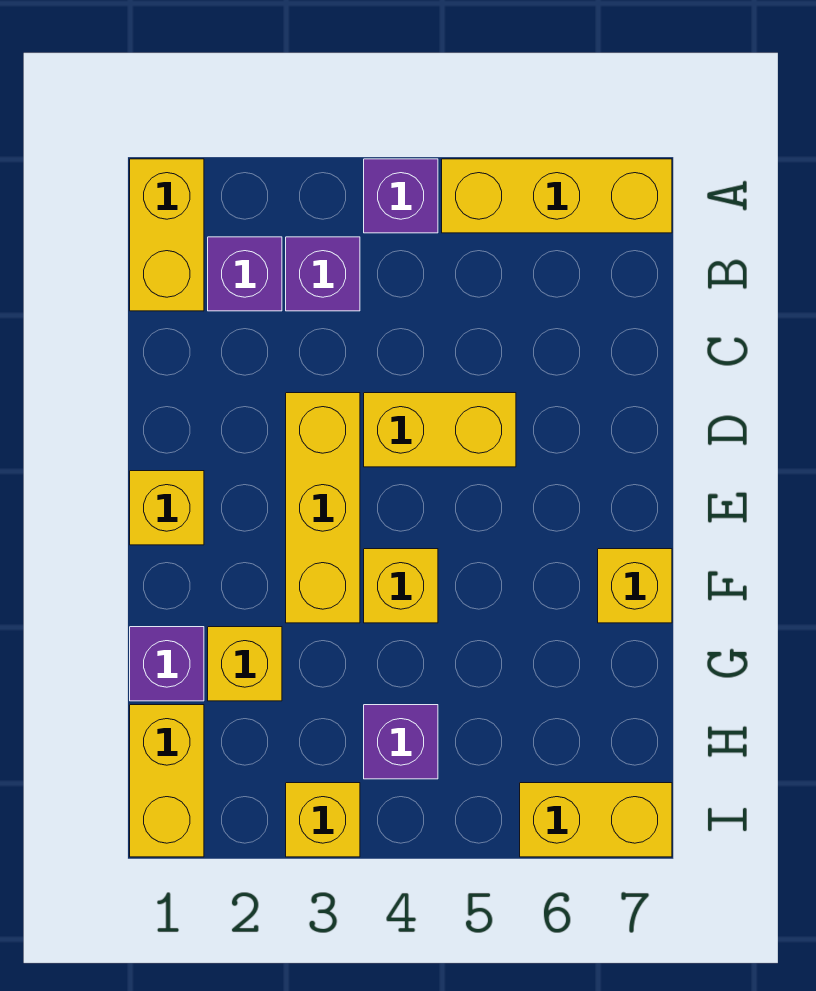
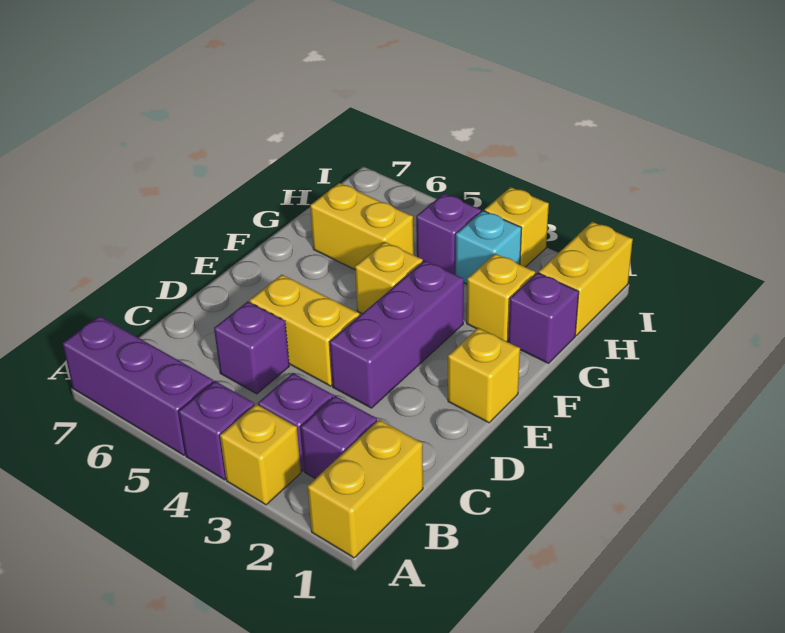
yellow brick A5:A7 level 1 -> purple brick A5:A7 level 1
none -> purple brick C5 level 1
yellow brick D3:F3 level 1 -> purple brick D3:F3 level 1
yellow brick F7 level 1 -> yellow brick A3 level 1
none -> cyan brick H3 level 1
yellow brick I6:I7 level 1 -> yellow brick G5:G6 level 1

